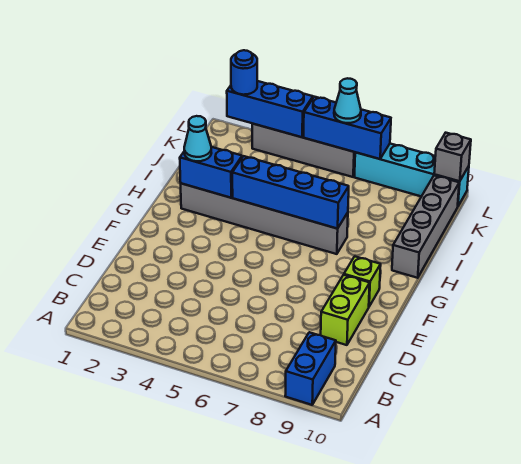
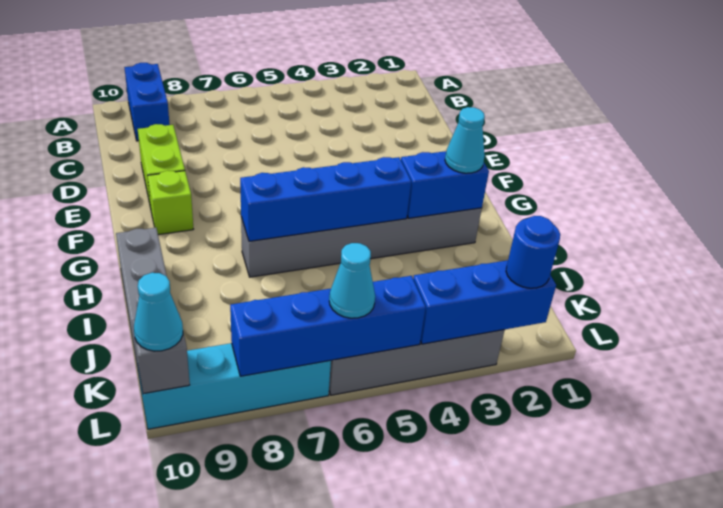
blue brick L5:L7 level 2 -> blue brick L5:L8 level 2
none -> cyan cone L10 level 3

